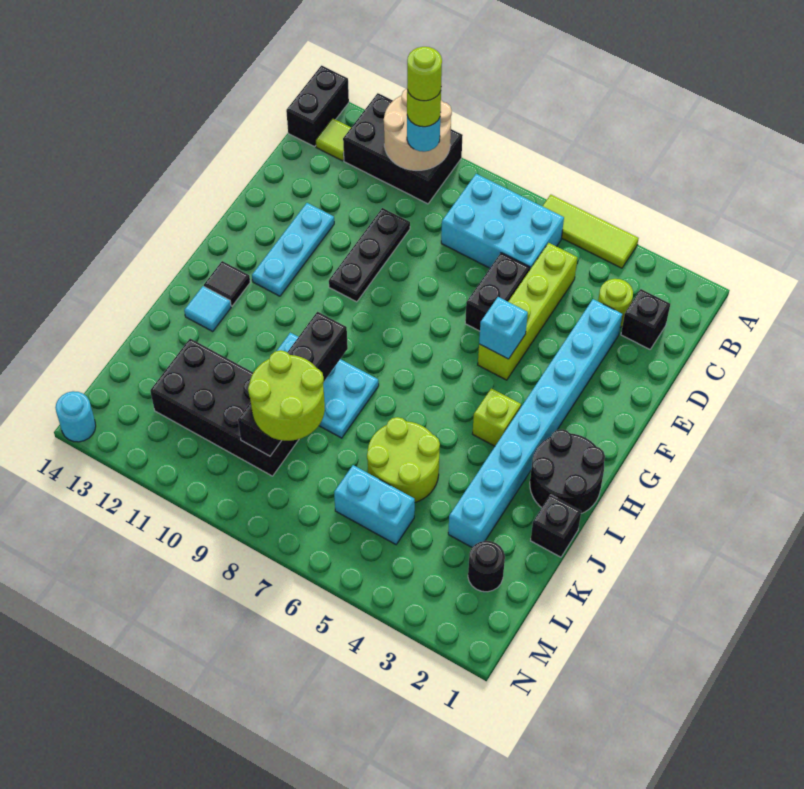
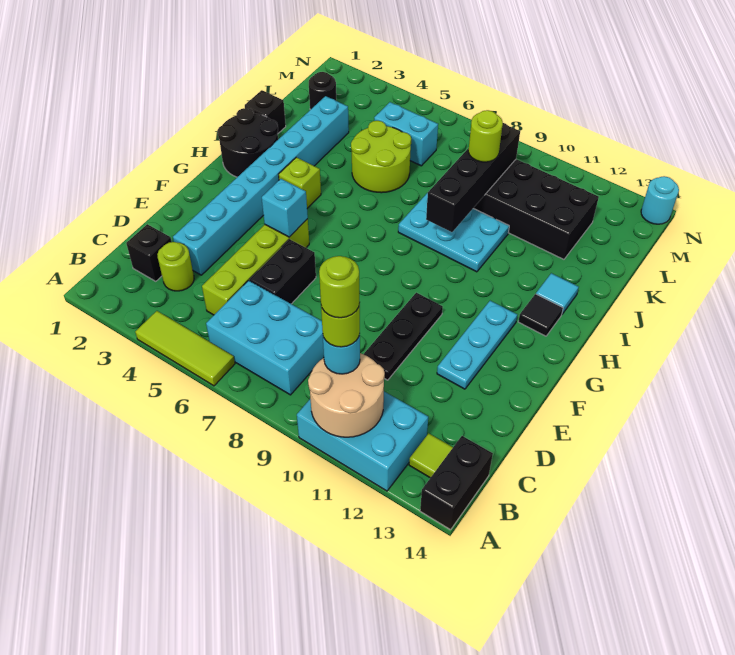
black brick A10:B12 level 1 -> cyan brick A10:B12 level 1
lime round brick K8:L9 level 3 -> lime round brick K9 level 3

